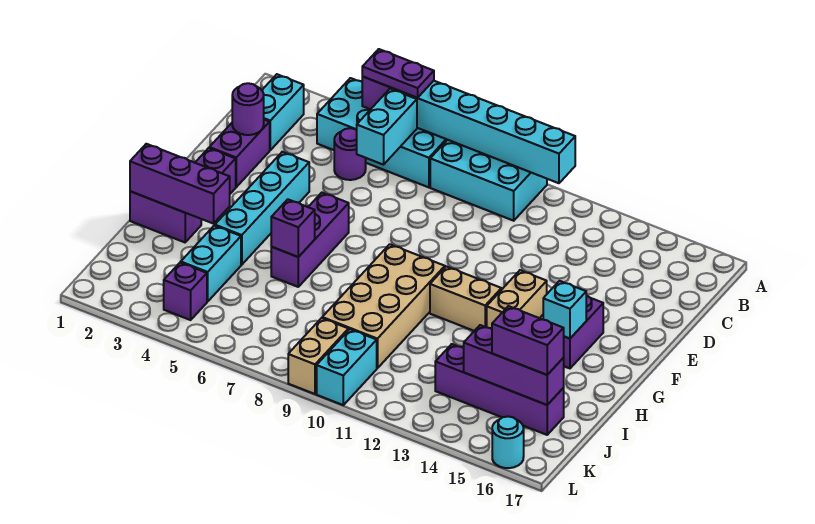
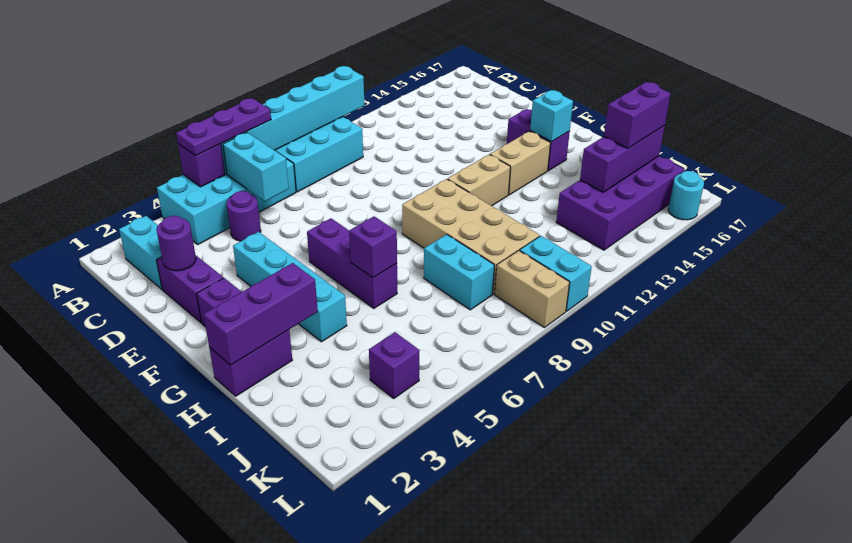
purple plate A5:A6 level 3 -> purple plate A5:A7 level 3
tan brick F13:G13 level 1 -> tan brick G13:G14 level 1
cyan brick I4:J4 level 1 -> cyan brick I8:J8 level 1
purple brick J13:J16 level 1 -> purple brick J13:K16 level 1

